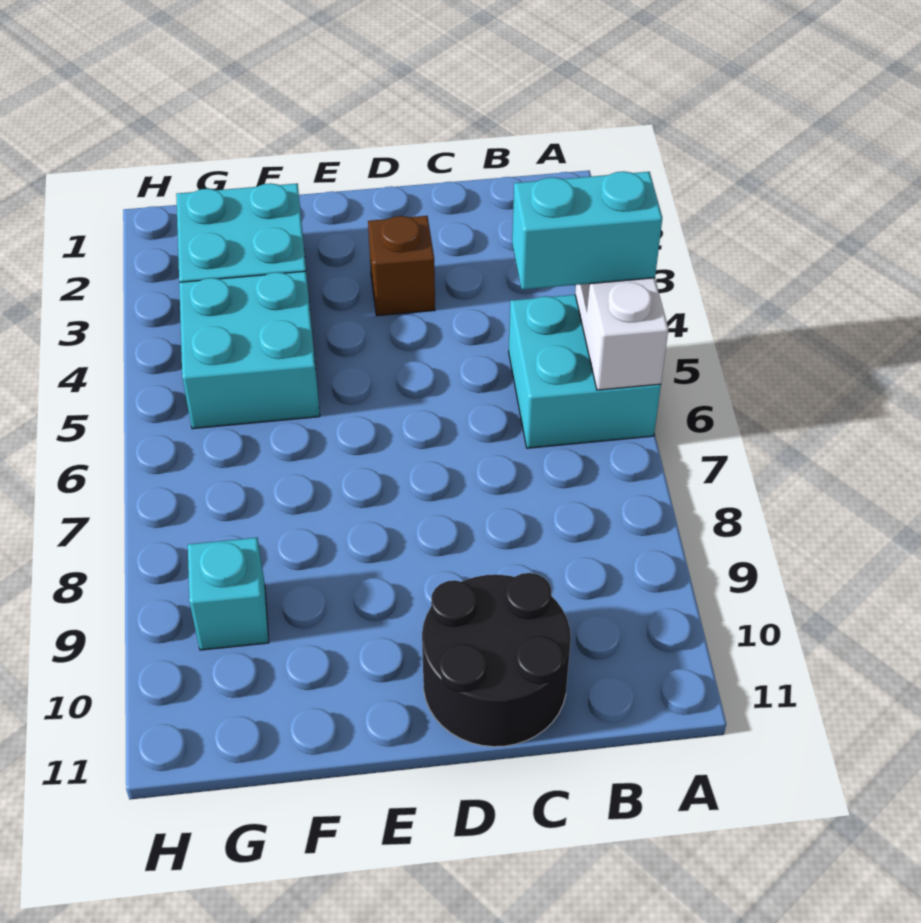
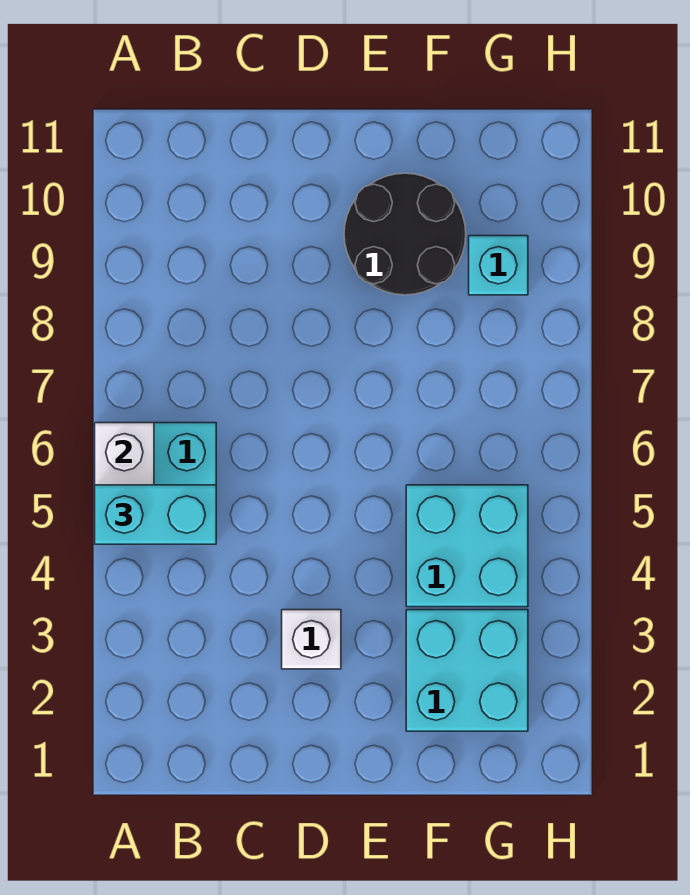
black round brick C10:D11 level 1 -> black round brick E9:F10 level 1
brown brick D3 level 1 -> white brick D3 level 1

